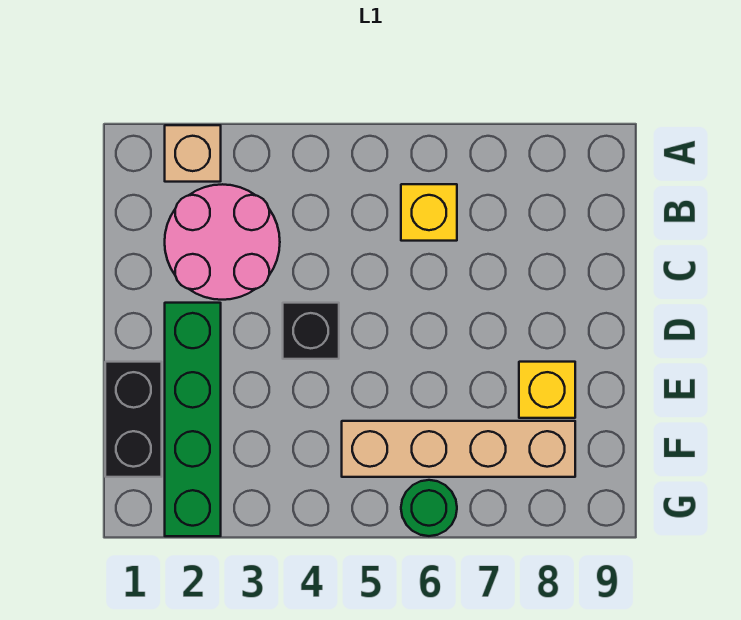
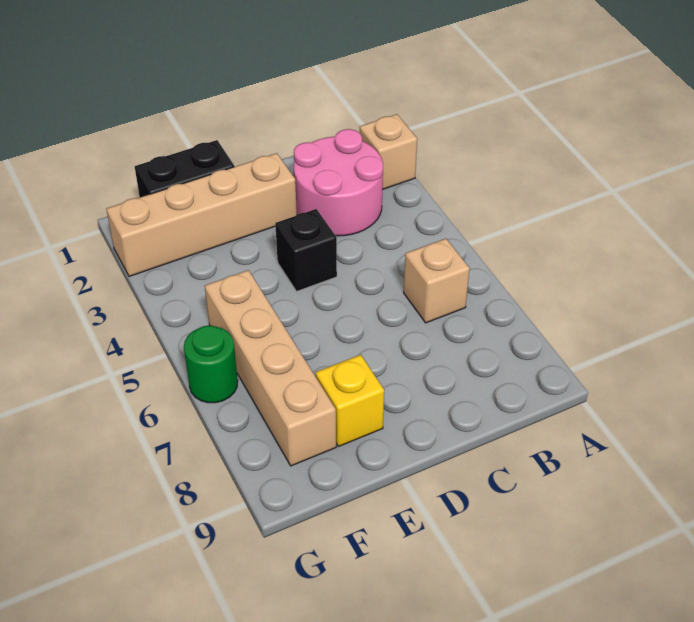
yellow brick B6 level 1 -> tan brick B6 level 1
green brick D2:G2 level 1 -> tan brick D2:G2 level 1

